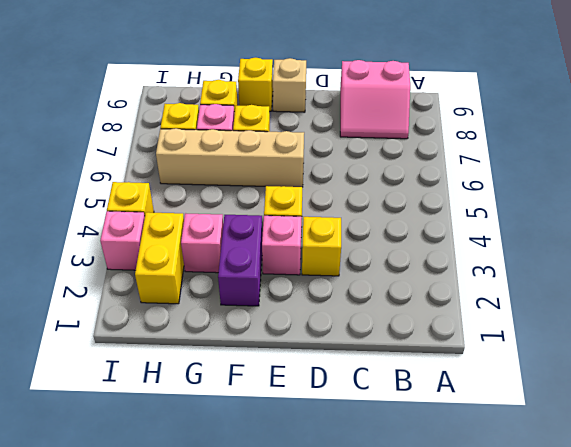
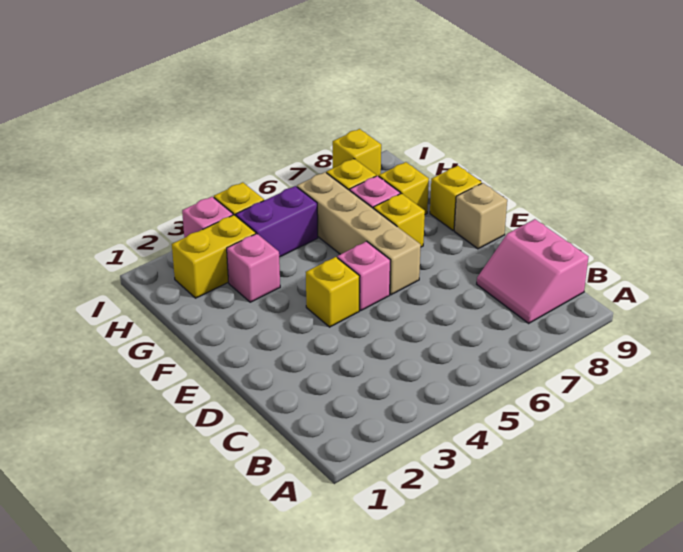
yellow brick D3 level 1 -> yellow brick I8 level 1
pink brick E3 level 1 -> pink brick E5 level 1
purple brick F2:F3 level 1 -> purple brick H4:H5 level 1

